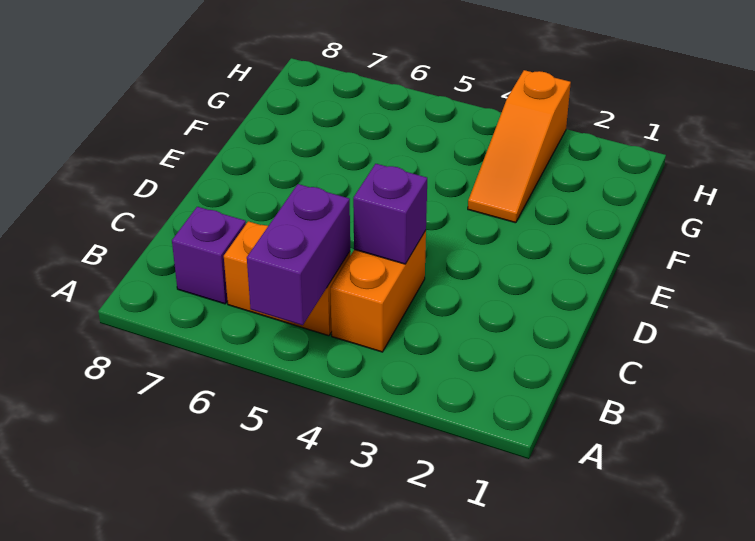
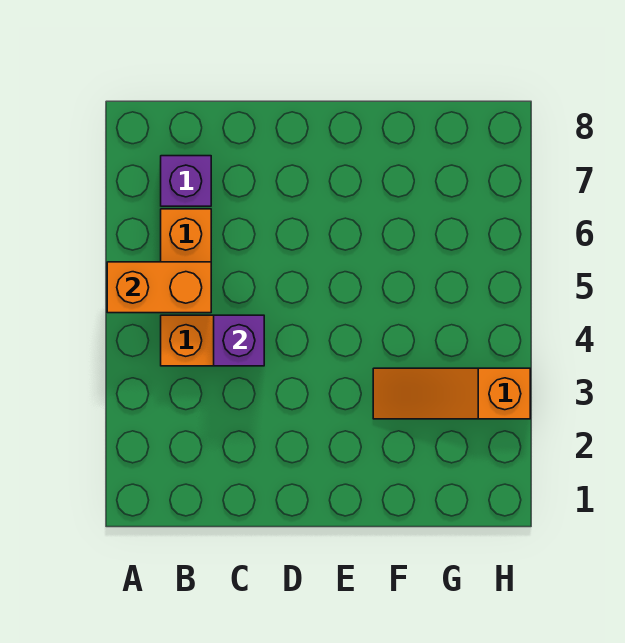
purple brick A5:B5 level 2 -> orange brick A5:B5 level 2

